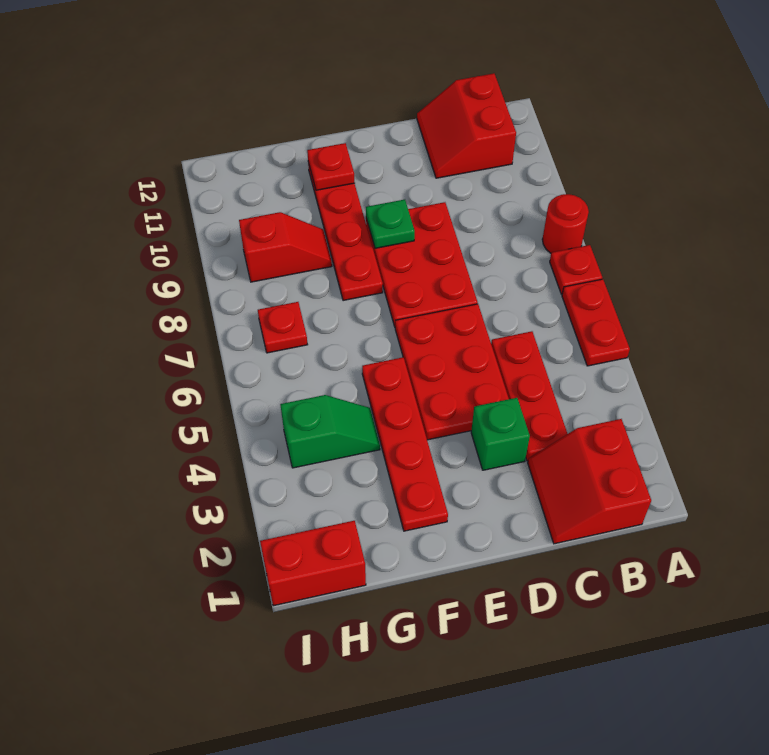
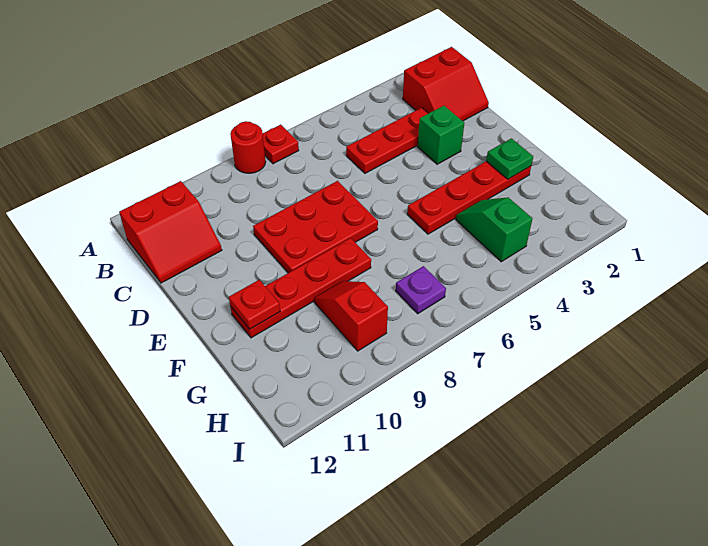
red plate A5:A6 level 1 -> none
red plate D4:E6 level 1 -> none
green plate E9 level 2 -> green plate F2 level 2
red brick H1:I1 level 1 -> none
red plate H7 level 1 -> purple plate H7 level 1

